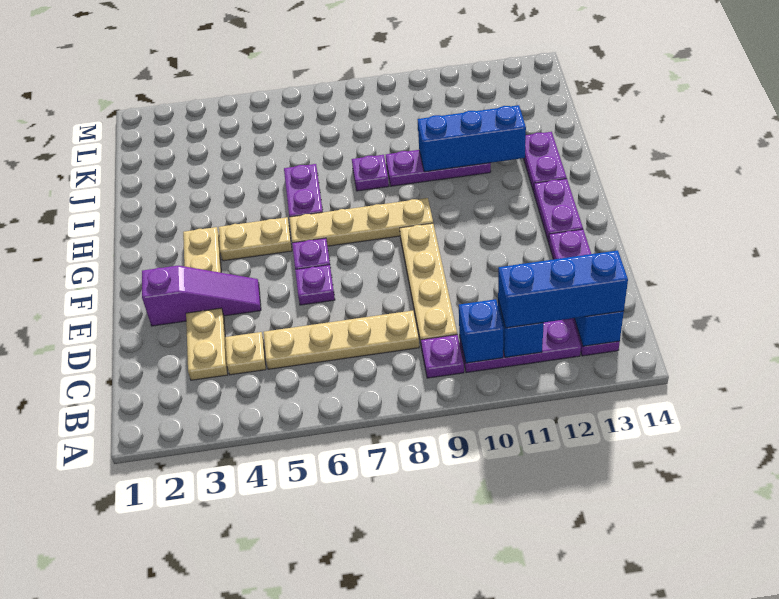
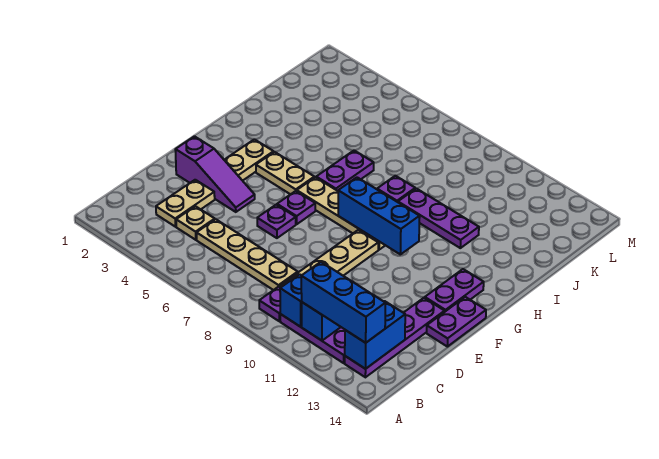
purple plate H13:I13 level 1 -> purple plate E14:F14 level 1
blue brick I10:I12 level 2 -> blue brick G8:G10 level 2

